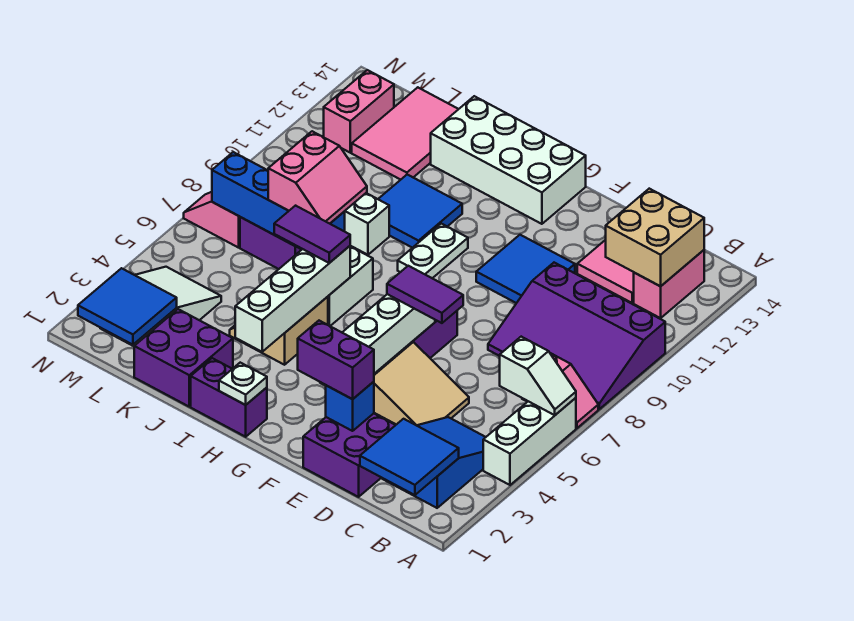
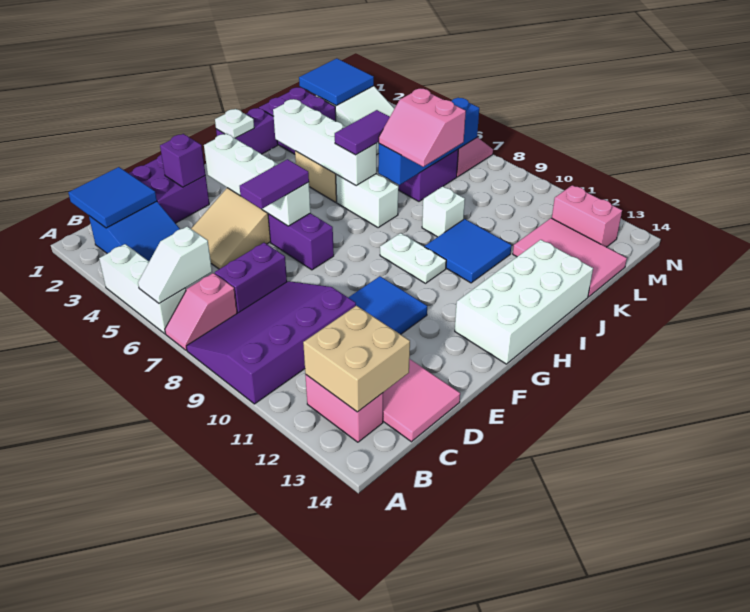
blue brick E2 level 2 -> purple brick E2 level 2
purple brick E2:F2 level 3 -> purple brick C7:D7 level 1

